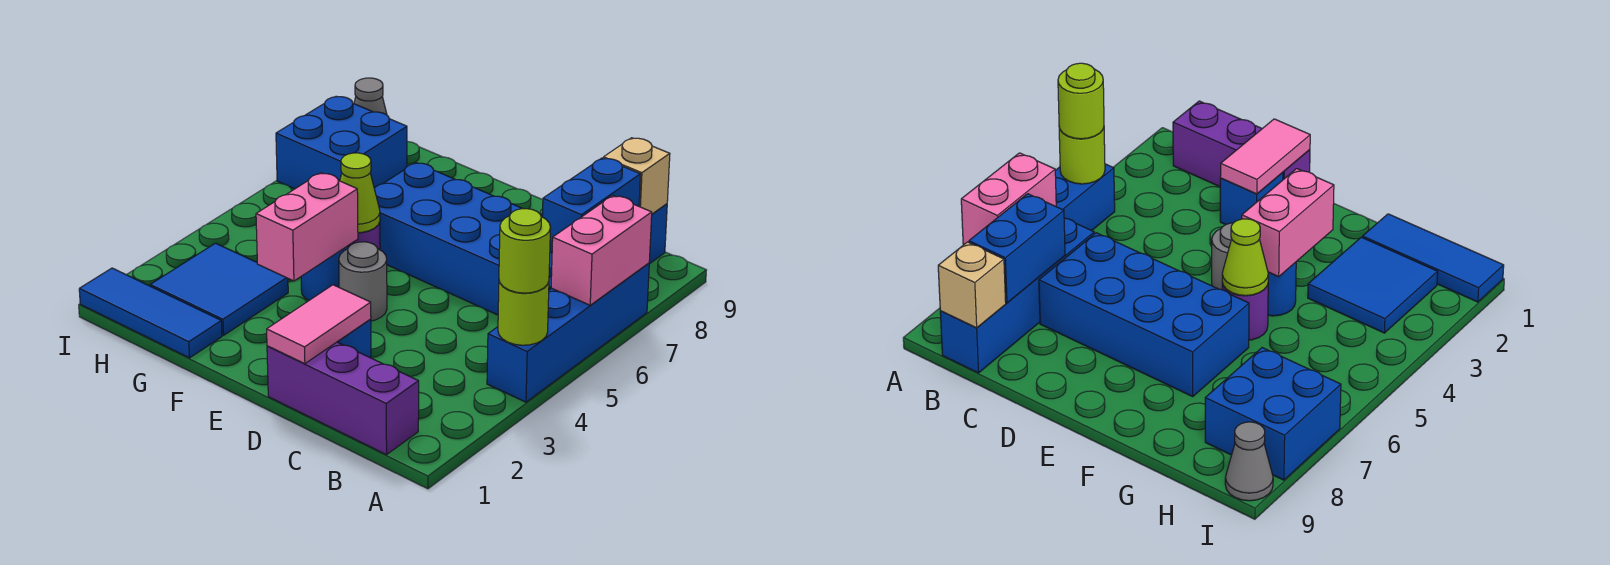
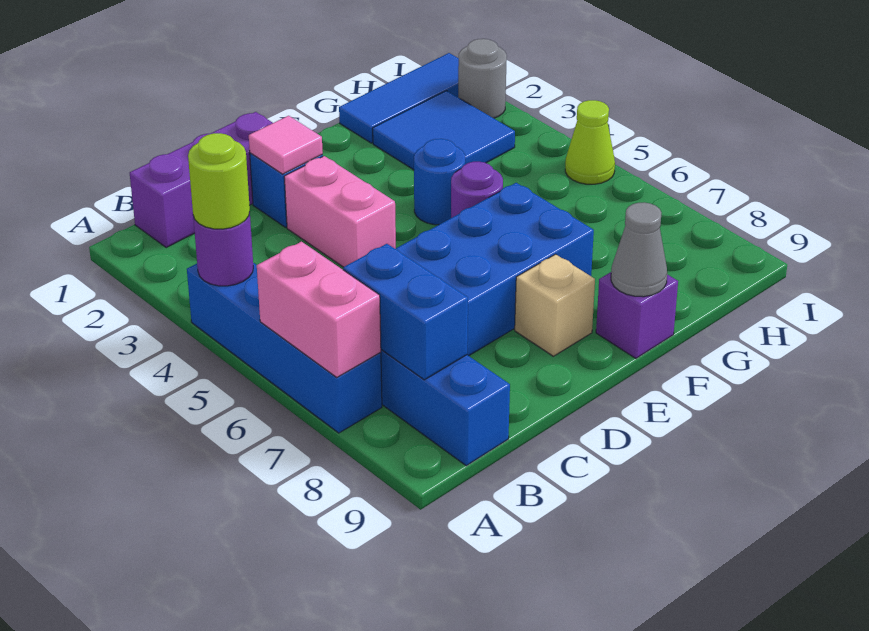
lime round brick A4 level 2 -> purple round brick A4 level 2
tan brick B9 level 2 -> tan brick E8 level 1
pink tile D1:D2 level 2 -> pink tile D2 level 2
grey round brick E4 level 1 -> grey round brick I2 level 1
pink brick F3:F4 level 2 -> pink brick D3:D4 level 1
lime cone F5 level 2 -> lime cone I5 level 1
none -> purple brick F9 level 1
blue brick H7:I8 level 1 -> none
grey cone I9 level 1 -> grey cone F9 level 2

